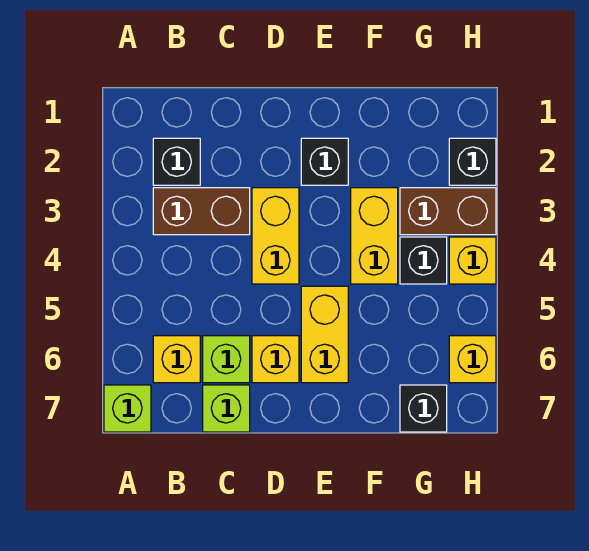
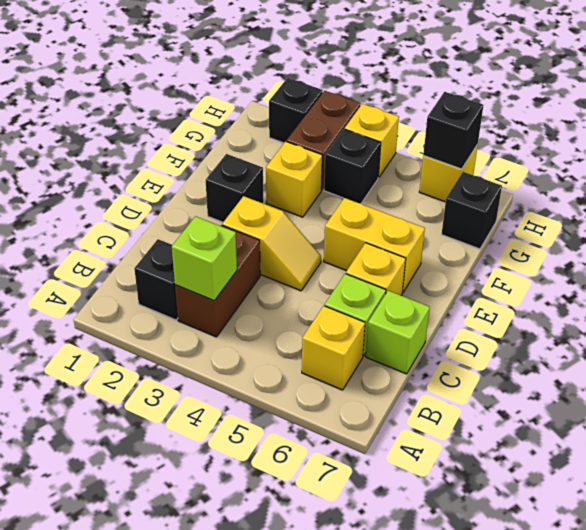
lime brick A7 level 1 -> lime brick B3 level 2
yellow brick D3:D4 level 1 -> yellow slope D3:D4 level 1 top 3
yellow brick F3:F4 level 1 -> yellow brick F3 level 1
none -> black brick H6 level 2

